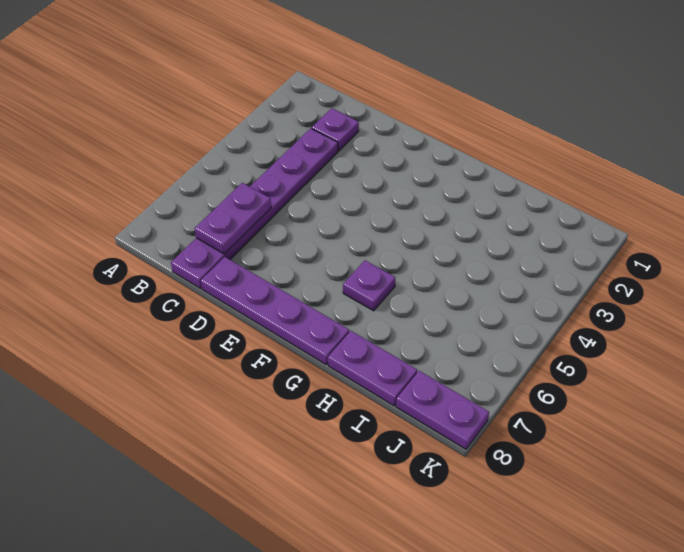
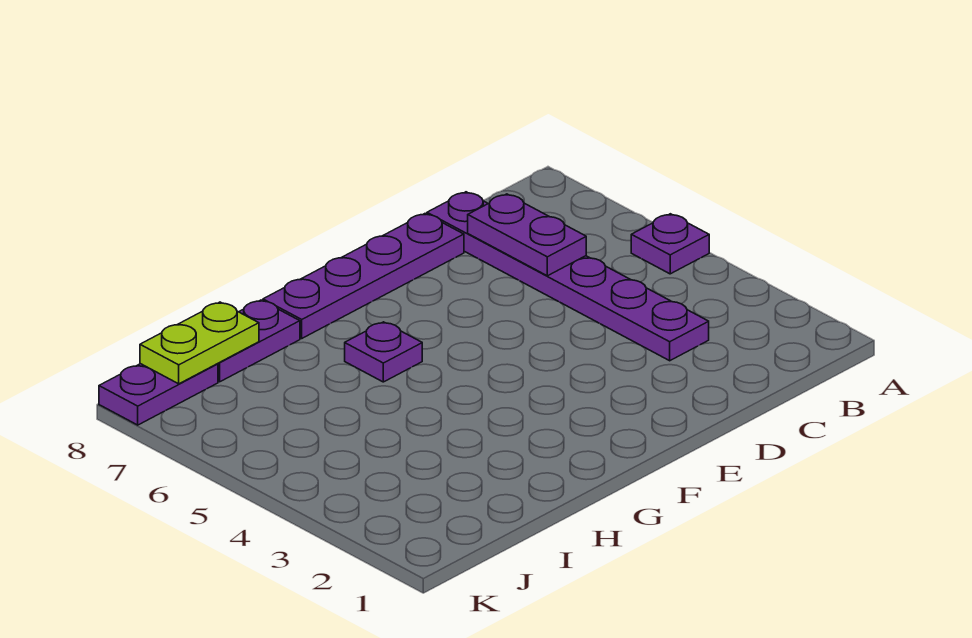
purple plate C2 level 1 -> purple plate A5 level 1
none -> lime plate I8:J8 level 2

